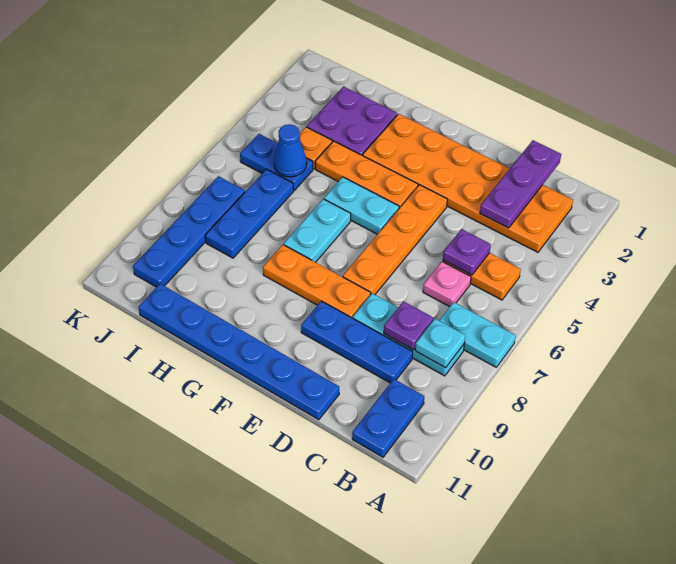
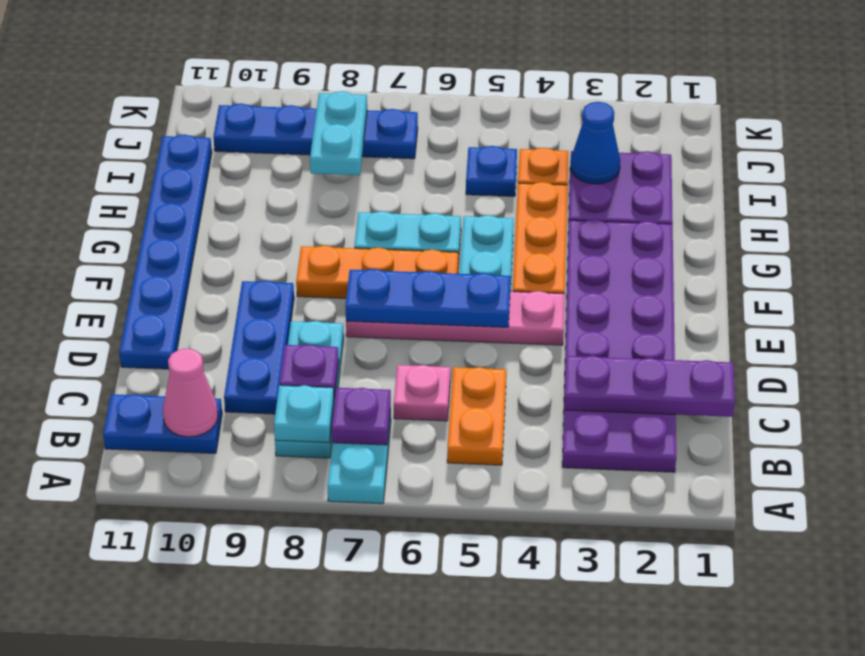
orange plate B2:G3 level 1 -> purple plate B2:G3 level 1
none -> pink cone B10 level 2
purple plate C5 level 2 -> purple plate B7 level 2
orange plate E4:E7 level 1 -> pink plate E4:E7 level 1
orange plate E8:G8 level 1 -> orange plate F6:F8 level 1
blue plate I5:J5 level 1 -> blue plate I5 level 1
blue cone I5 level 2 -> blue cone I3 level 2
blue plate I6:I8 level 1 -> blue plate E5:E7 level 2
none -> cyan plate I8:J8 level 2

